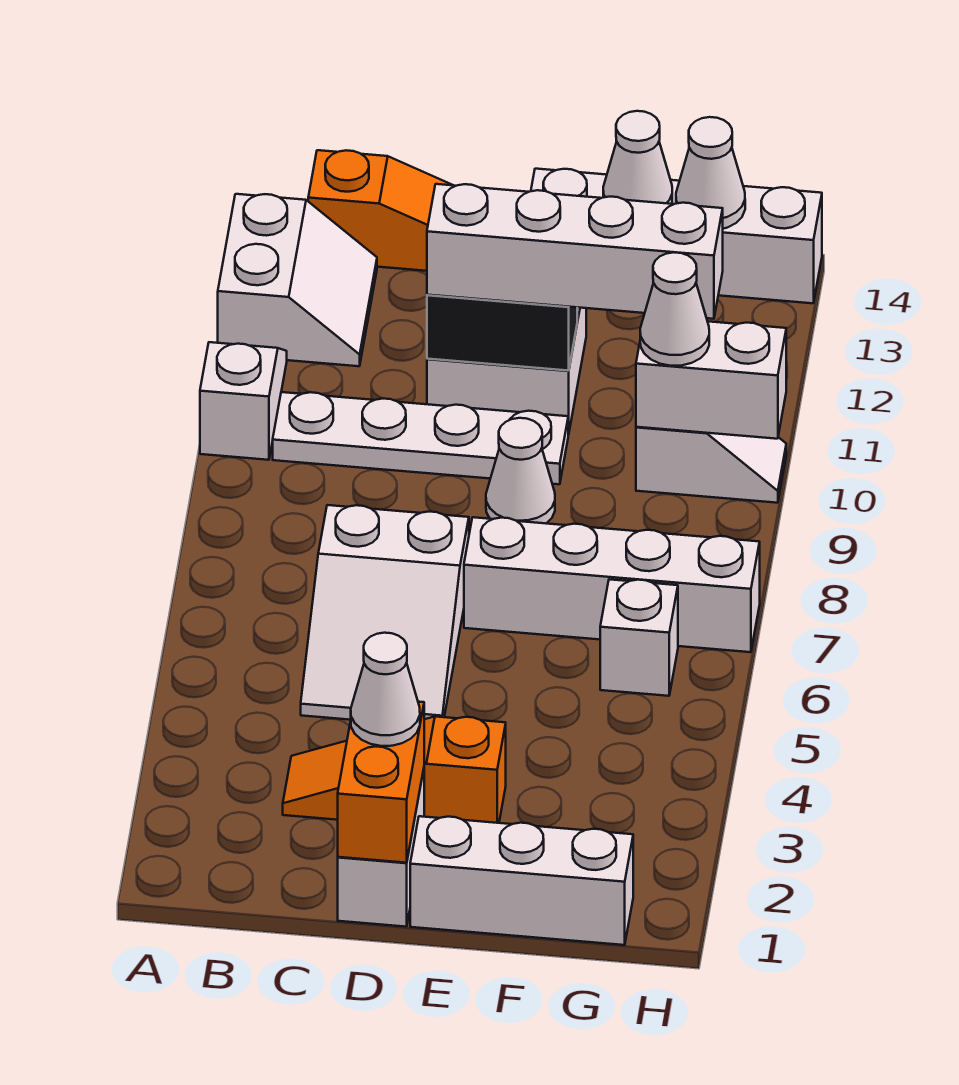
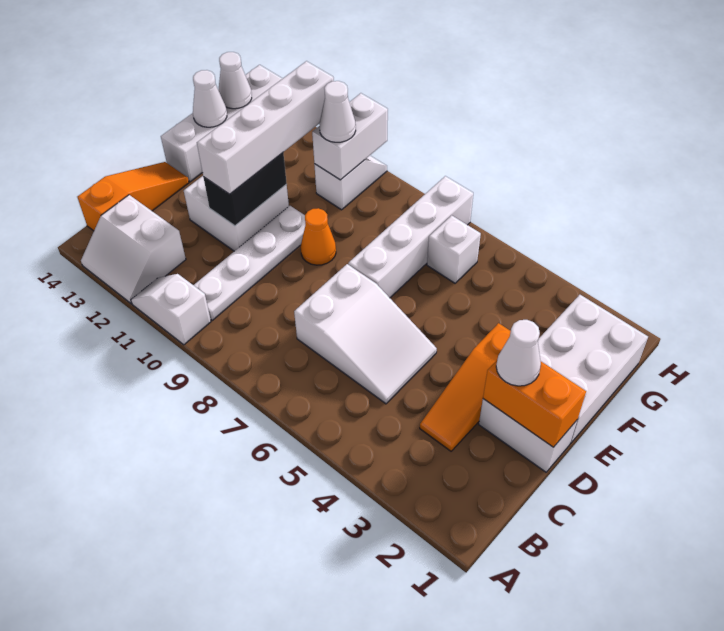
white slope A12:B13 level 1 top A -> white slope A12:B13 level 1 top B
white brick E1:G1 level 1 -> white brick E1:G2 level 1
white cone E9 level 1 -> orange cone E9 level 1

